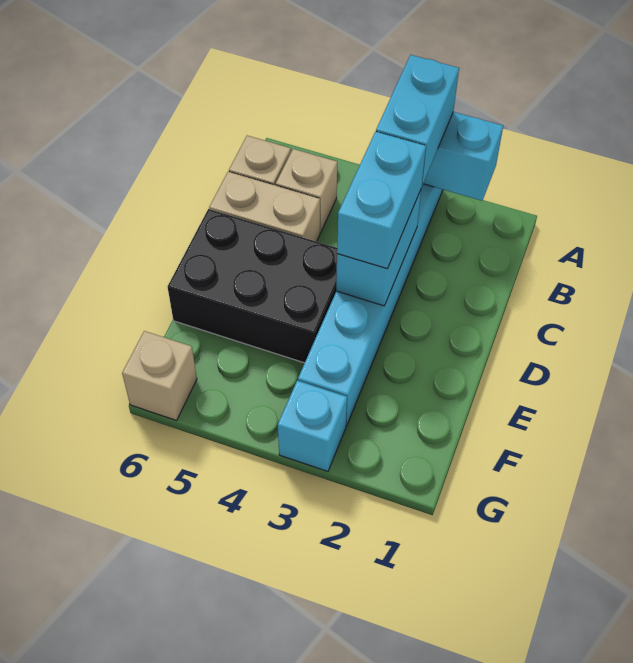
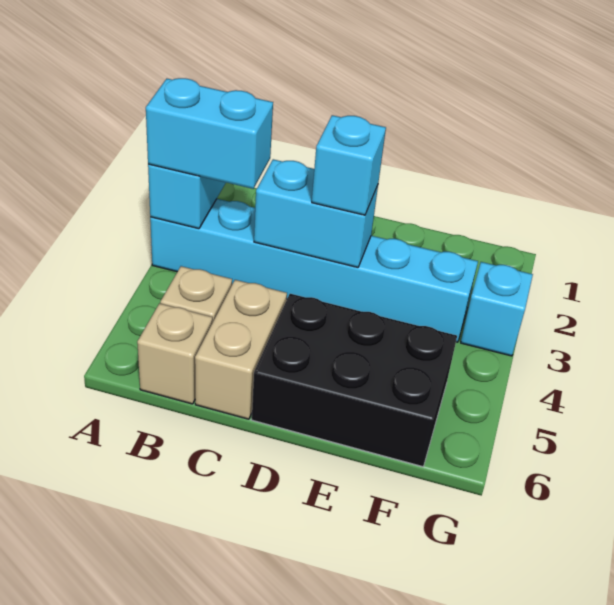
cyan brick C3:D3 level 3 -> cyan brick D3 level 3
black brick D4:E6 level 1 -> black brick D5:F6 level 1
tan brick G6 level 1 -> none

